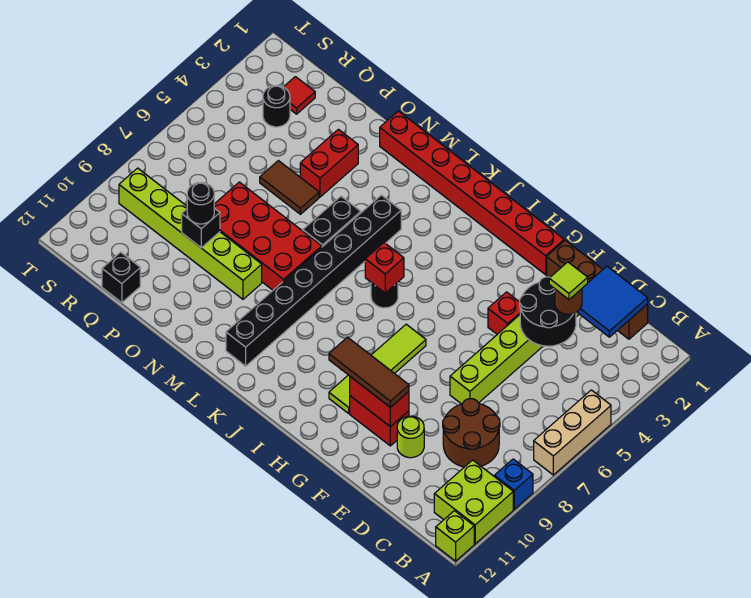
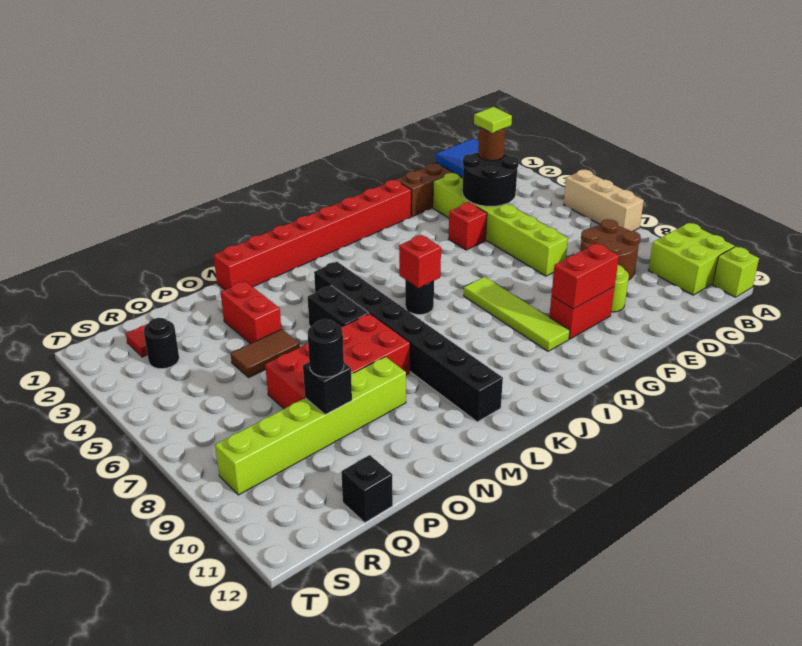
blue brick A9 level 1 -> none
brown tile F10:H10 level 3 -> none

